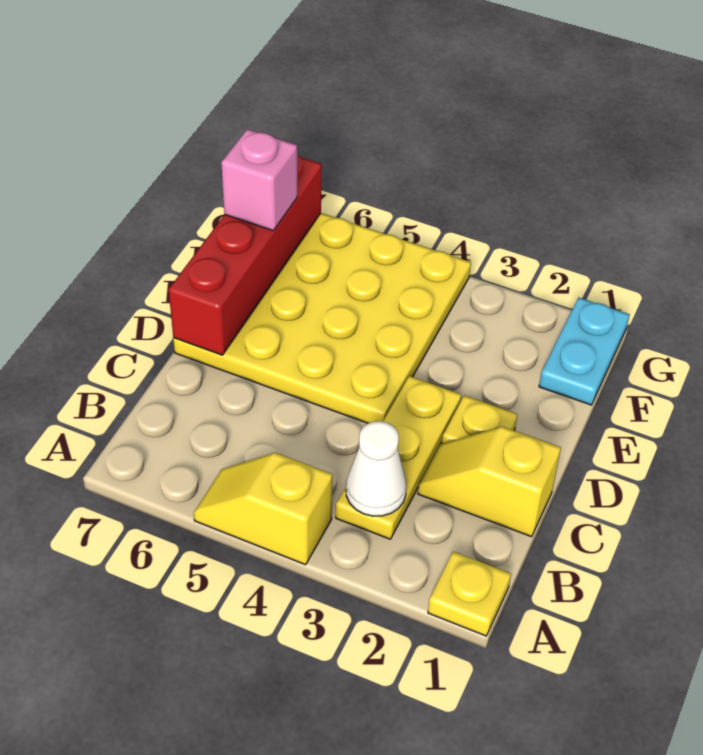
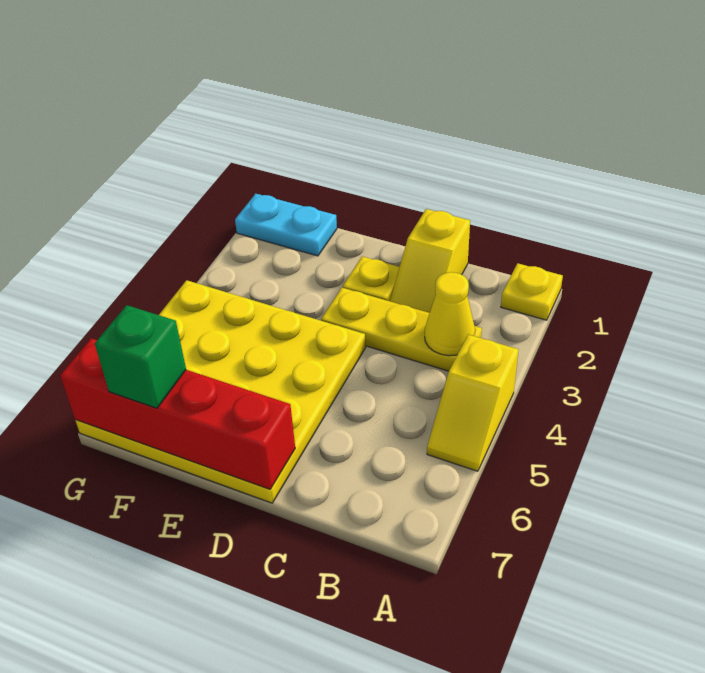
white cone B3 level 2 -> yellow cone B3 level 2
pink brick F7 level 3 -> green brick F7 level 3

